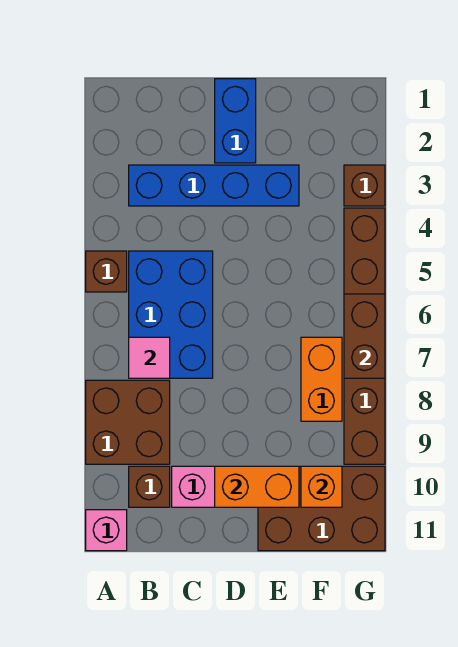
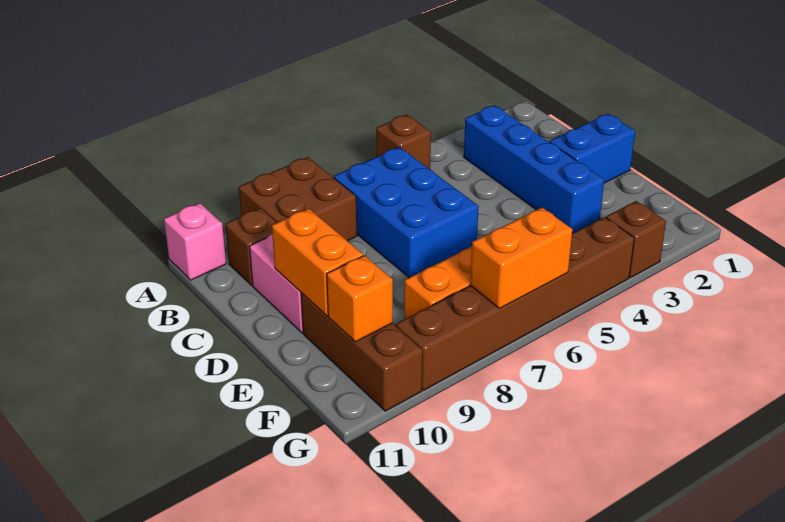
blue brick B5:C7 level 1 -> blue brick B6:D7 level 1
pink tile B7 level 2 -> none
brown brick E10:G11 level 1 -> brown brick E10:G10 level 1
brown brick G6:G7 level 2 -> orange brick G6:G7 level 2

